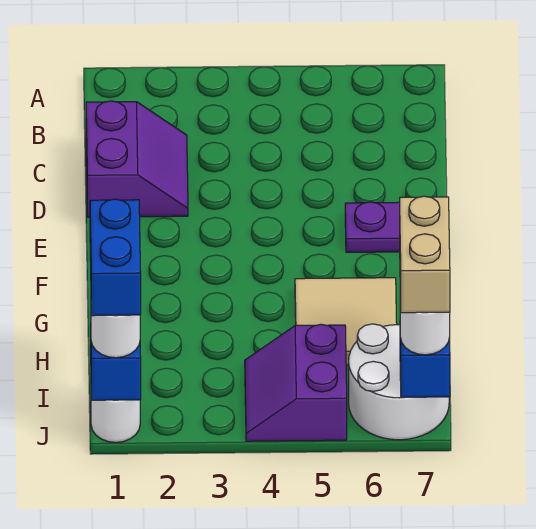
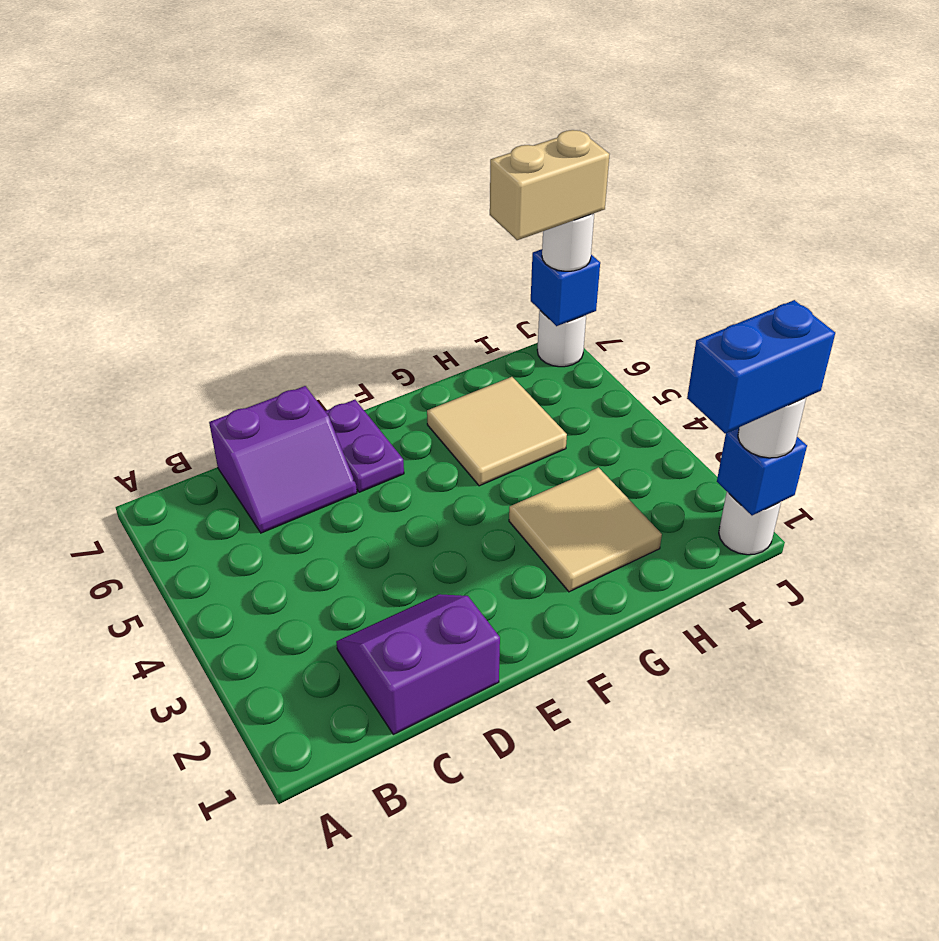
none -> tan tile G2:H3 level 1
purple slope I4:J5 level 1 top 5 -> purple slope C6:D7 level 1 top 7
white round brick I6:J7 level 1 -> white round brick J7 level 1

